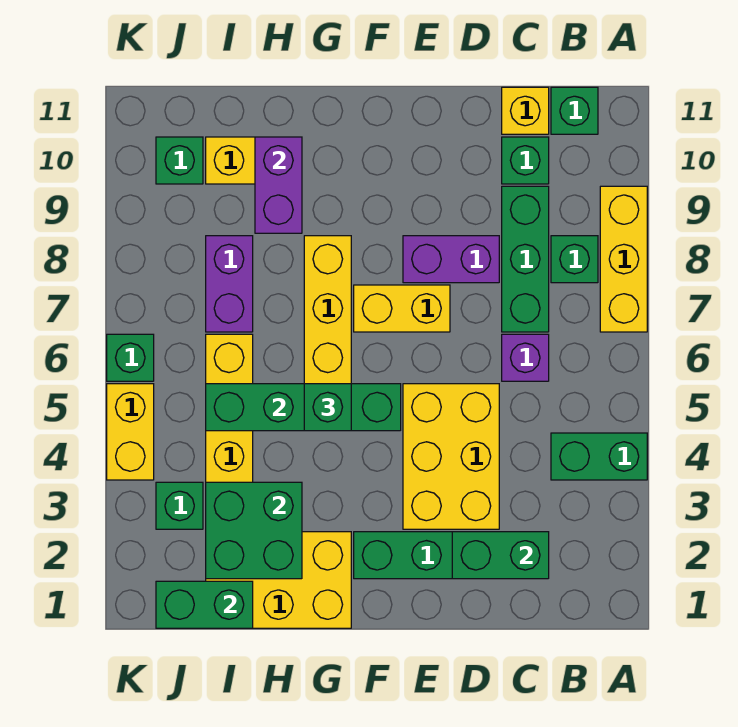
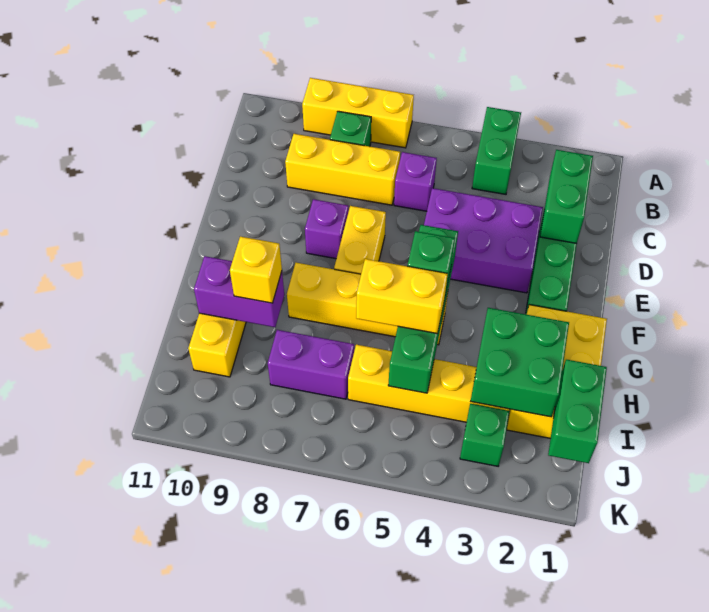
green brick B11 level 1 -> none
green brick C7:C9 level 1 -> yellow brick C7:C9 level 1
green brick C10 level 1 -> none
yellow brick C11 level 1 -> yellow brick H9 level 3
yellow brick D3:E5 level 1 -> purple brick D3:E5 level 1
purple brick D8:E8 level 1 -> purple brick E8 level 1
green brick J10 level 1 -> none
yellow brick K4:K5 level 1 -> yellow brick H5:H6 level 3
green brick K6 level 1 -> none

